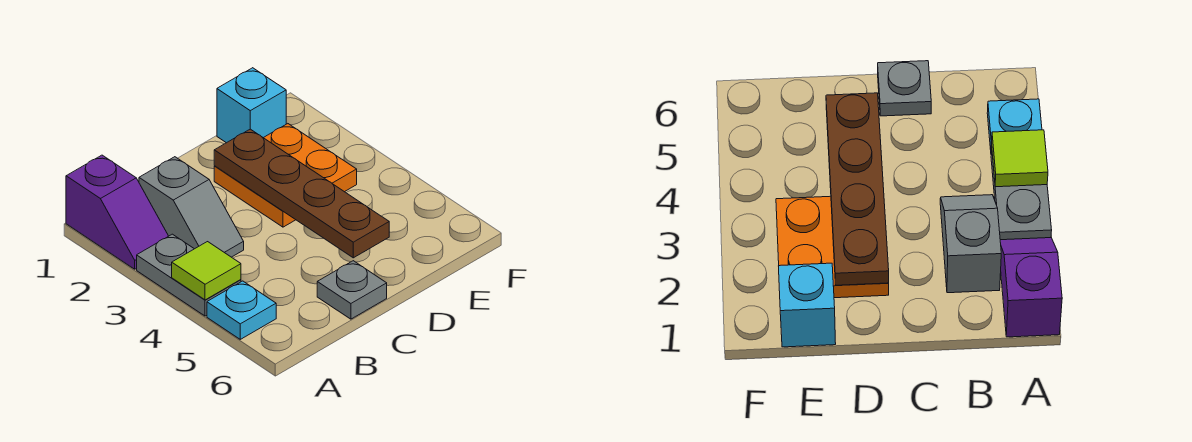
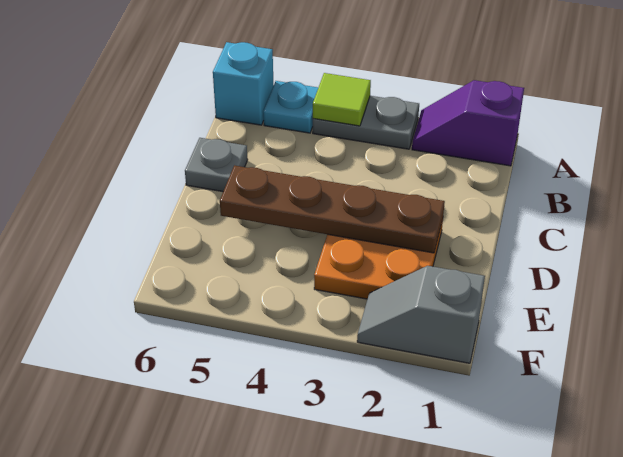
grey slope B2:B3 level 1 top 2 -> grey slope F1:F2 level 1 top 1
cyan brick E1 level 1 -> cyan brick A6 level 1

